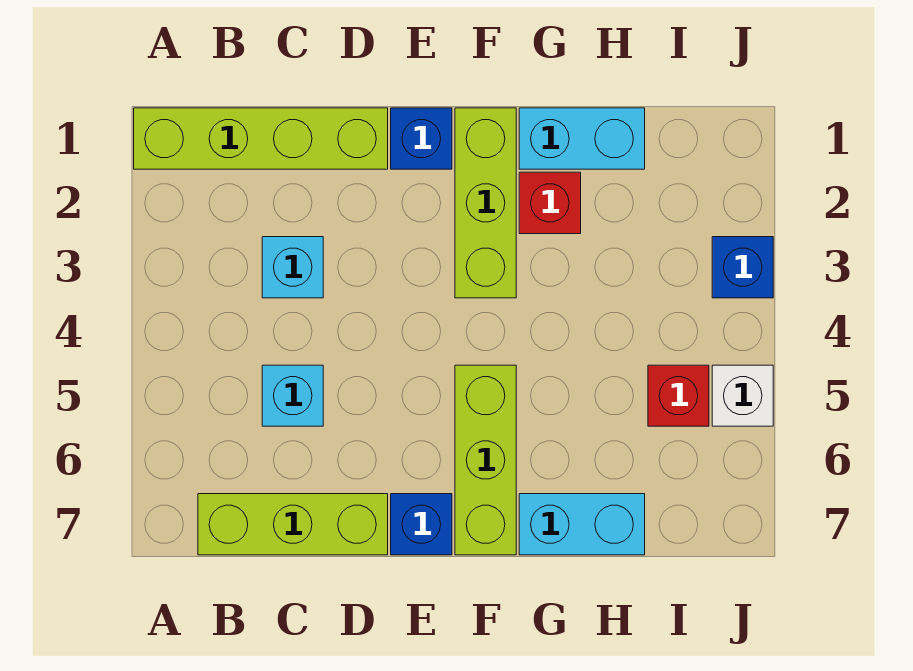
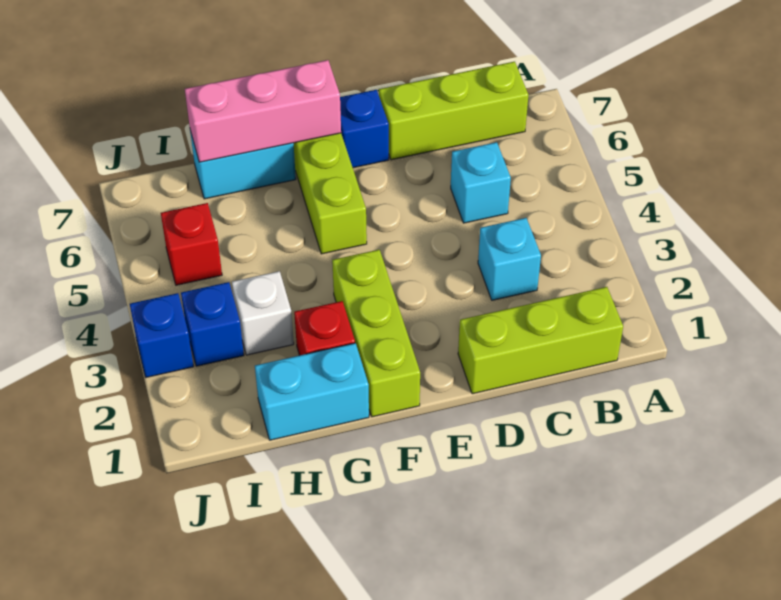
lime brick A1:D1 level 1 -> lime brick B1:D1 level 1
blue brick E1 level 1 -> blue brick I3 level 1
none -> pink brick F7:H7 level 2
white brick J5 level 1 -> white brick H3 level 1

